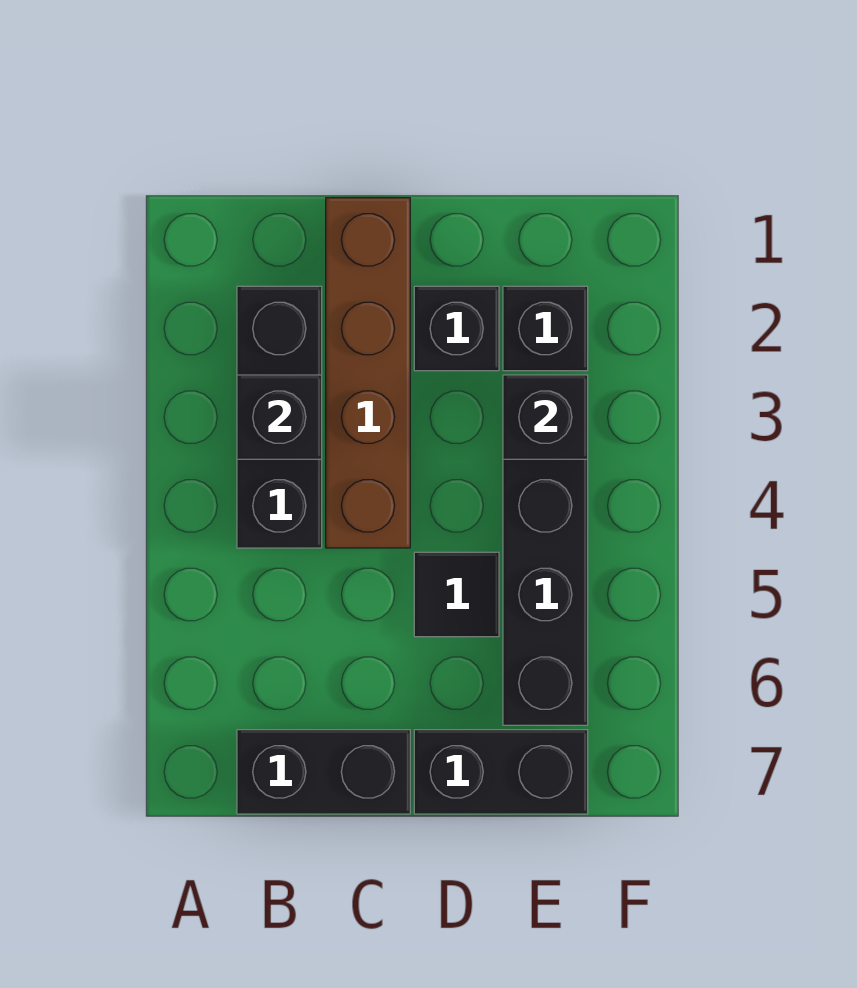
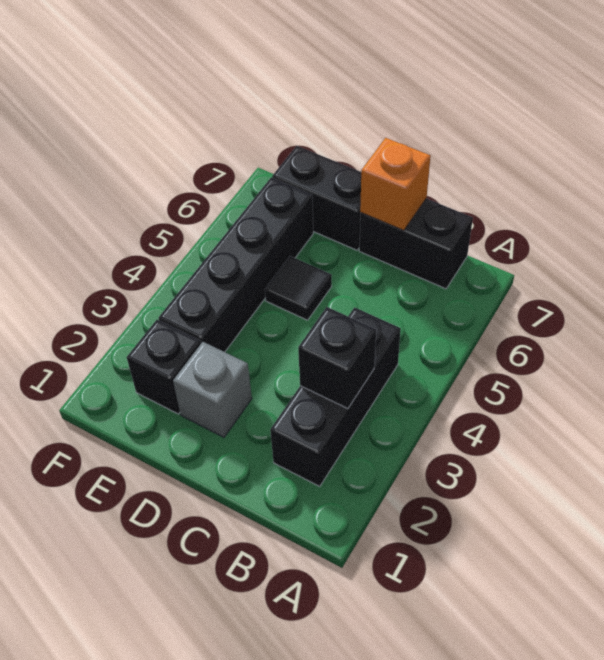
brown brick C1:C4 level 1 -> none
none -> orange brick C7 level 2
black brick D2 level 1 -> grey brick D2 level 1
black brick E3 level 2 -> none

